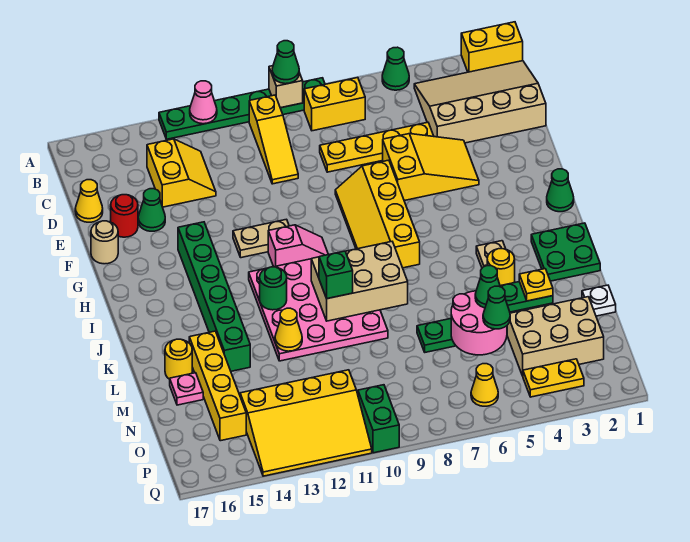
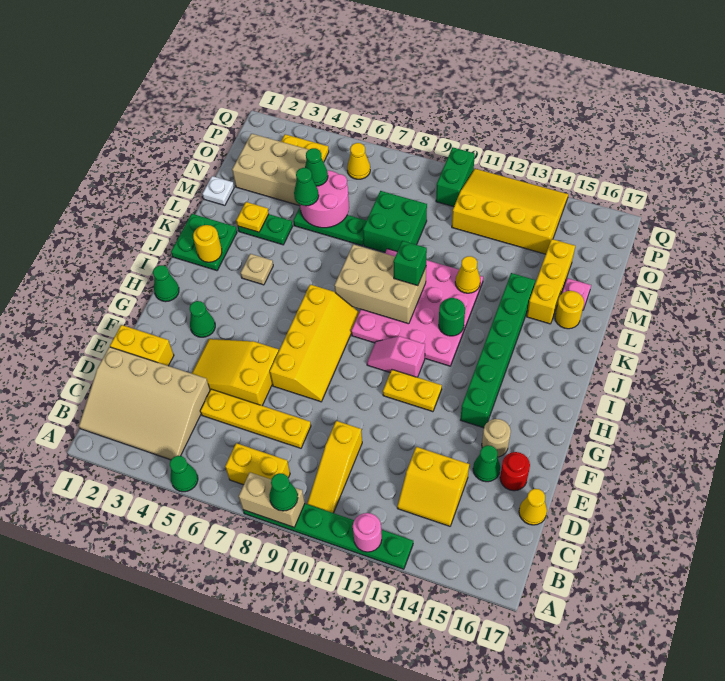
yellow brick A1:A2 level 1 -> yellow brick E1:E2 level 1
tan brick A9 level 2 -> tan brick A8:A9 level 2
pink cone A12 level 2 -> pink round brick A12 level 2
yellow slope B10:D10 level 1 top B -> yellow slope B10:D10 level 1 top D
yellow slope C13:D14 level 1 top 14 -> yellow slope C13:D14 level 1 top D
tan round brick F17 level 1 -> tan round brick F15 level 1
none -> green cone G3 level 1
tan plate G11:G12 level 1 -> yellow plate G11:G12 level 1
yellow round brick K4 level 1 -> yellow round brick J2 level 2
yellow brick L15:O15 level 1 -> yellow brick L15:N15 level 1
none -> green brick M8:N9 level 1

